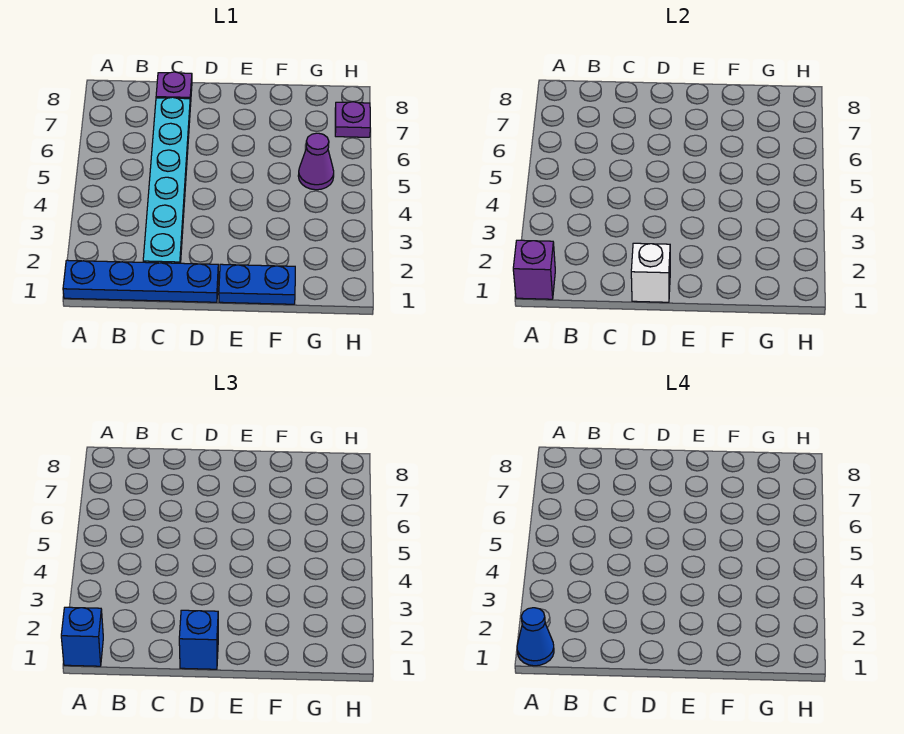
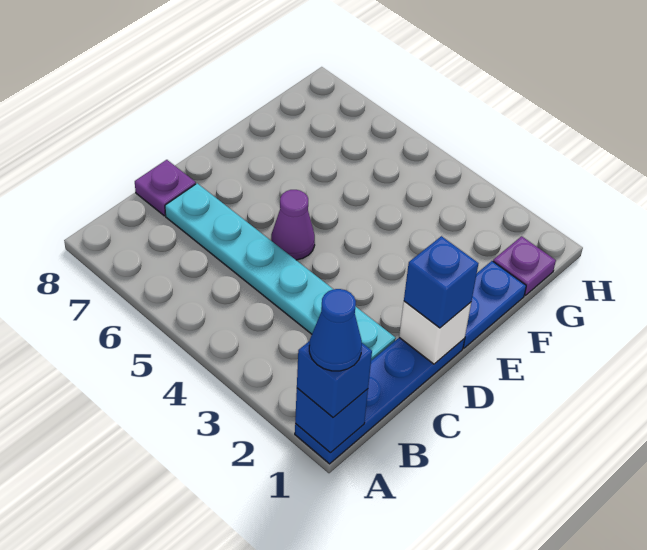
purple brick A1 level 2 -> blue brick A1 level 2
purple cone G5 level 1 -> purple cone D5 level 1
purple plate H7 level 1 -> purple plate G1 level 1

